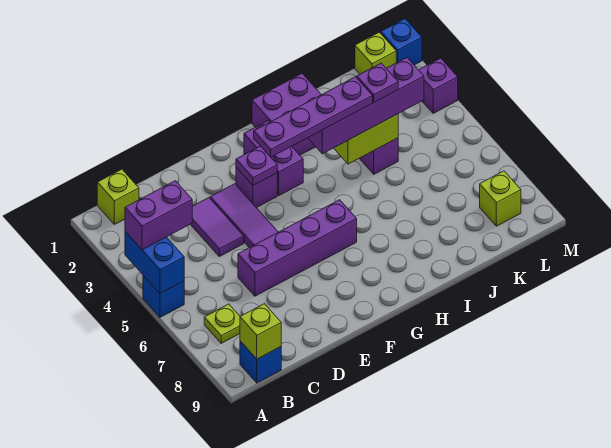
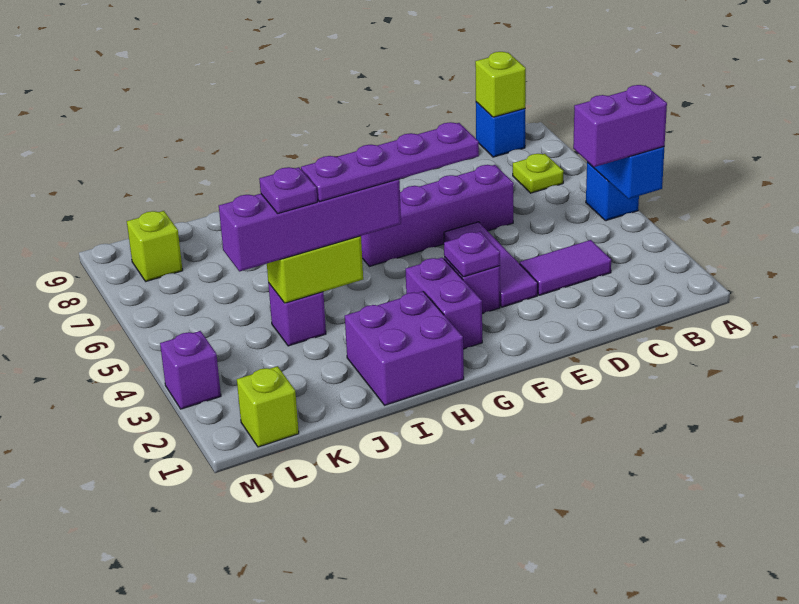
lime brick B1 level 1 -> none
purple tile D3:D4 level 1 -> purple tile C3:D3 level 1
blue brick M1 level 1 -> none

